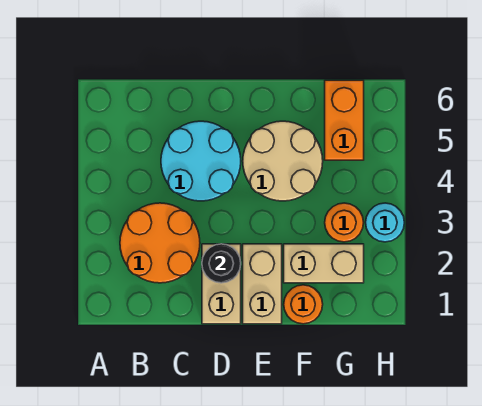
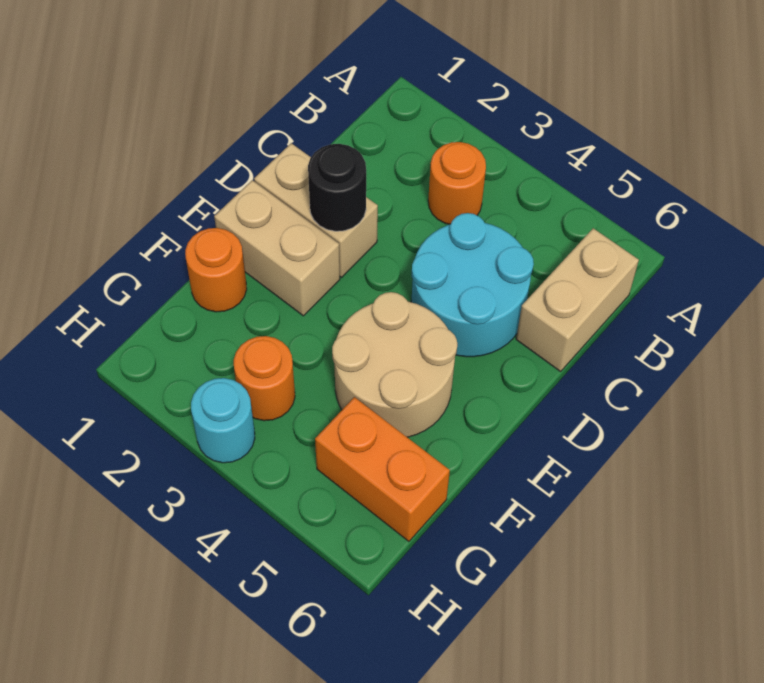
orange round brick B2:C3 level 1 -> orange round brick B3 level 1
tan brick F2:G2 level 1 -> tan brick B6:C6 level 1

